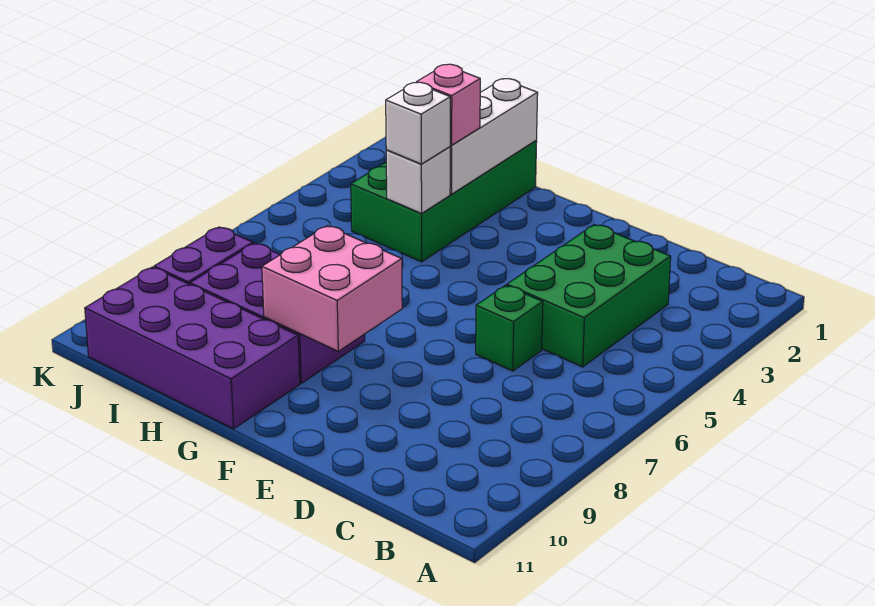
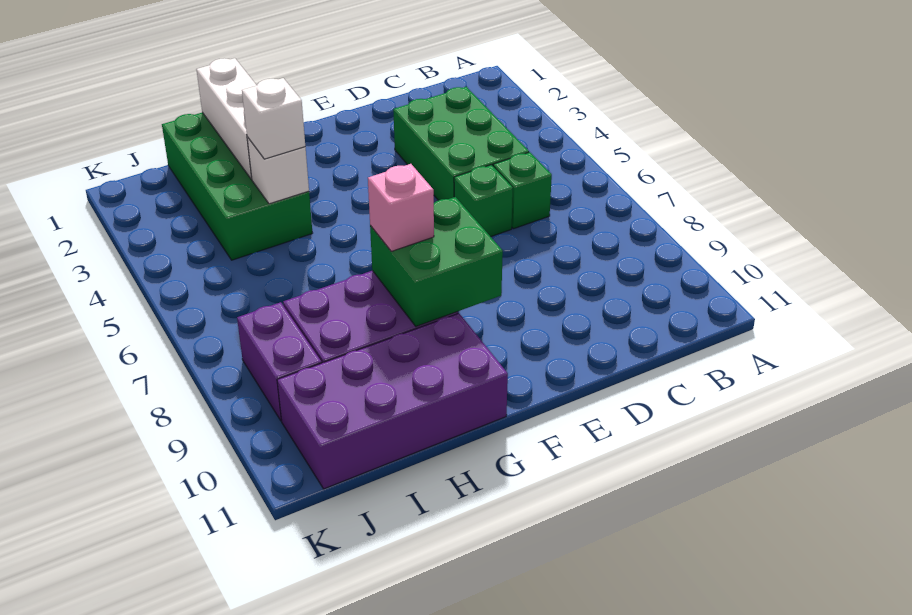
none -> green brick C6 level 1
pink brick F8:G9 level 2 -> green brick F8:G9 level 2
pink brick H3 level 3 -> pink brick G8 level 3

